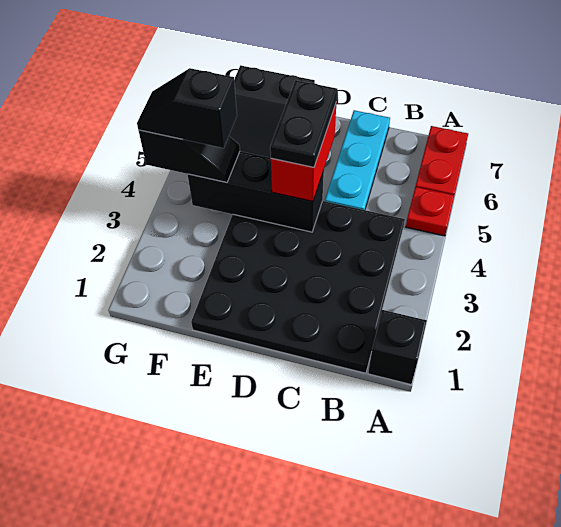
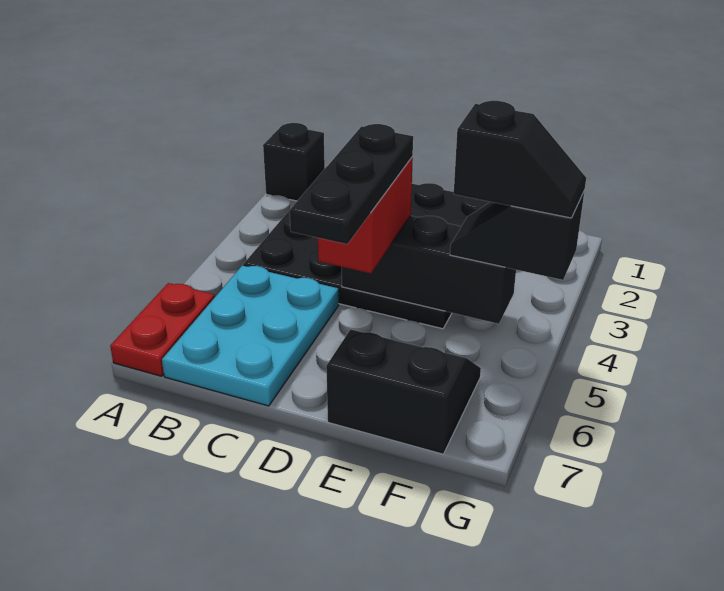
red plate A5 level 1 -> none
cyan plate C5:C7 level 1 -> cyan plate B5:C7 level 1
black plate D4:D5 level 4 -> black plate D4:D6 level 4

